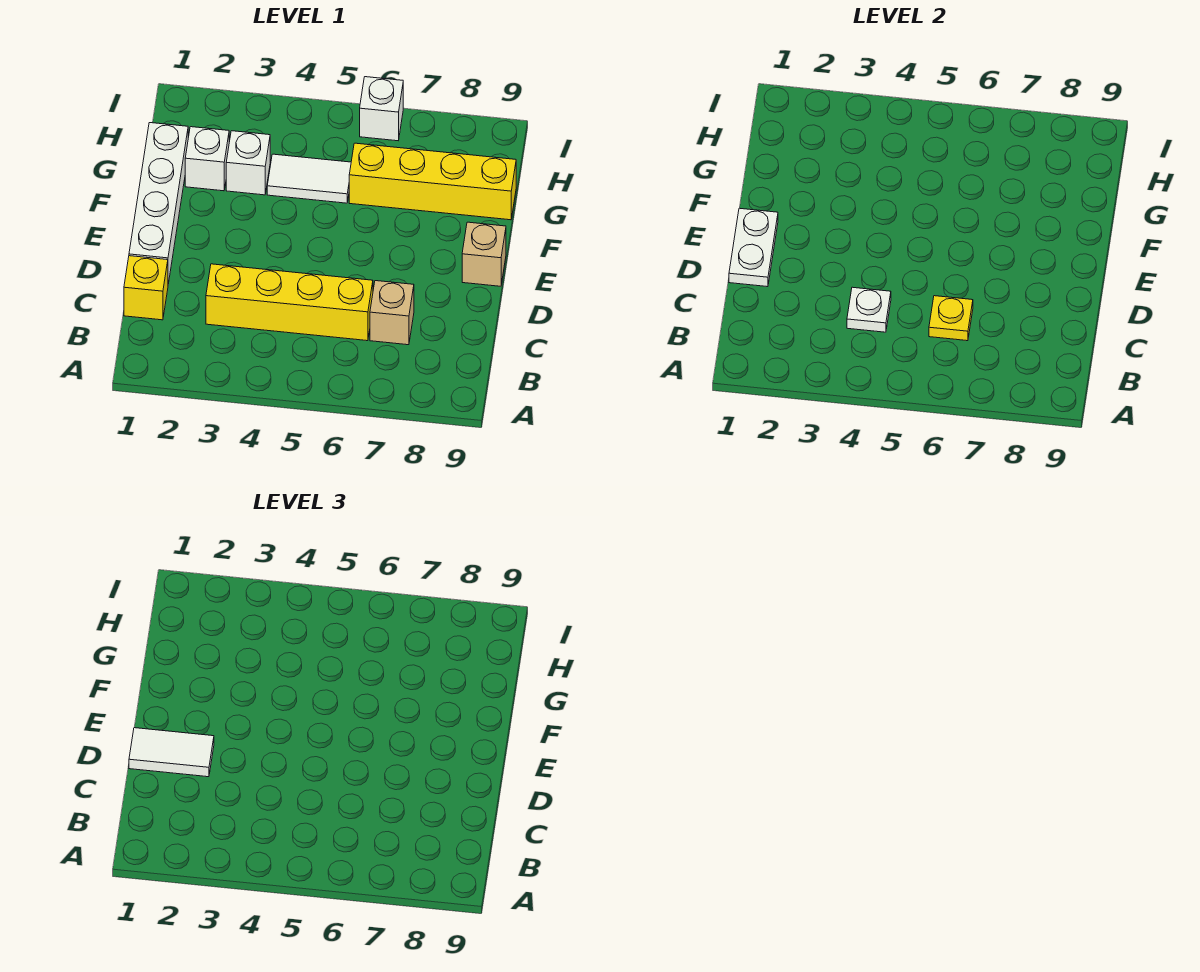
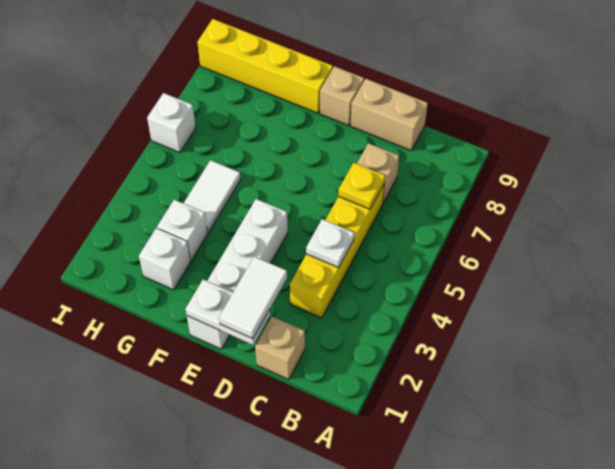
yellow brick C1 level 1 -> tan brick C1 level 1
none -> tan brick C9:D9 level 1
white brick D1:G1 level 1 -> white brick E1:E4 level 1
yellow brick G6:G9 level 1 -> yellow brick F9:I9 level 1

